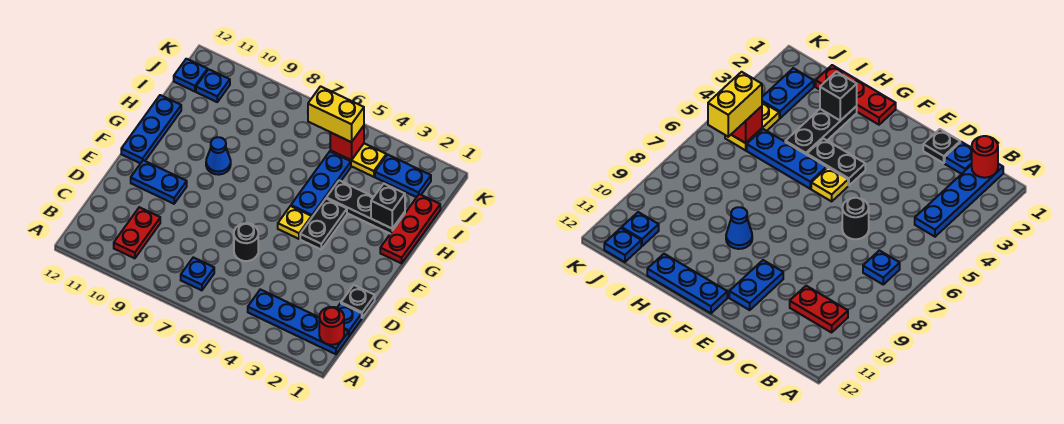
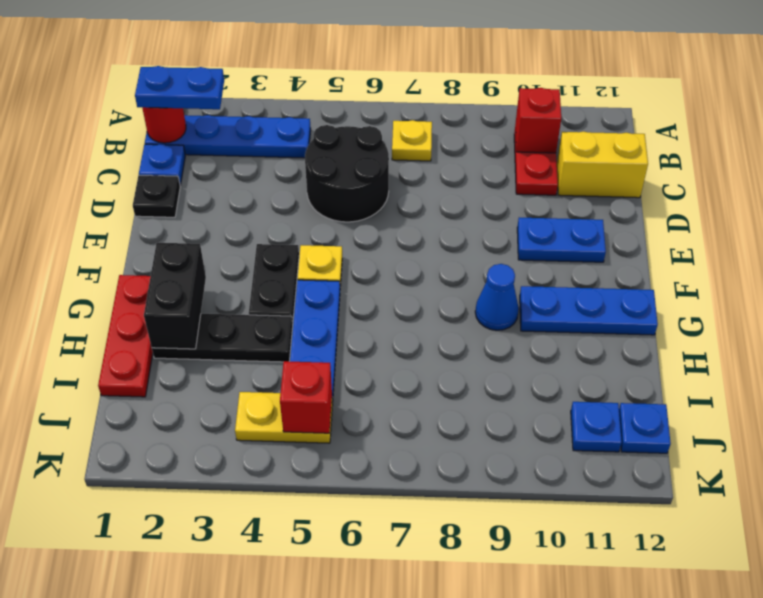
blue plate B7 level 1 -> yellow plate B7 level 1
none -> red brick B10 level 2
black round brick D6 level 1 -> black round brick C5:D6 level 1
blue plate F12:H12 level 1 -> blue plate G10:G12 level 1
black brick H2 level 2 -> black brick G2:H2 level 2
blue plate J2:J3 level 1 -> blue plate B1:B2 level 3
yellow brick J5:J6 level 3 -> yellow brick C11:C12 level 1

